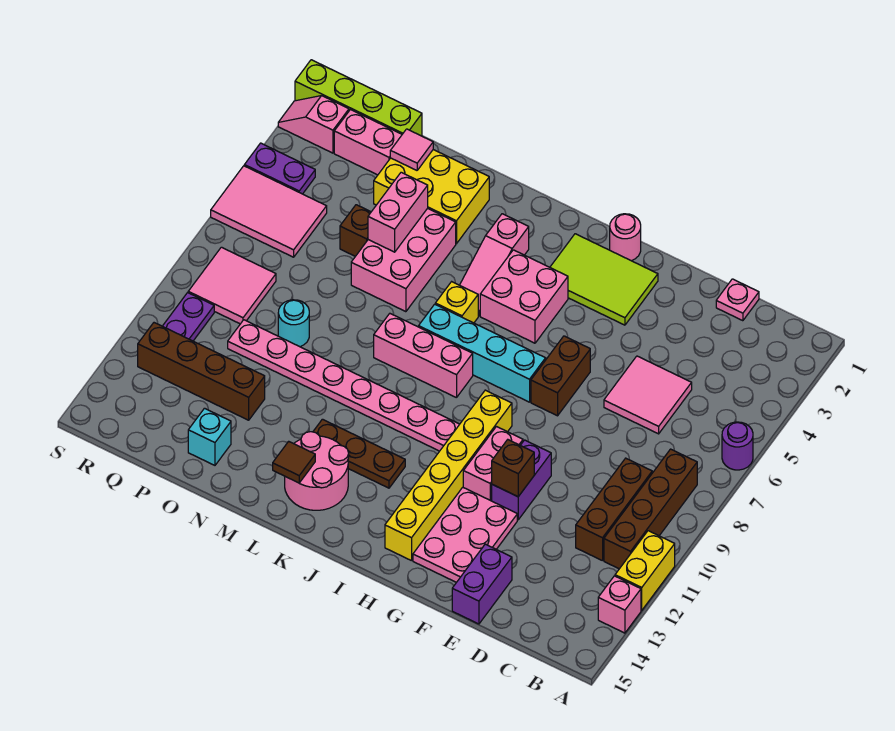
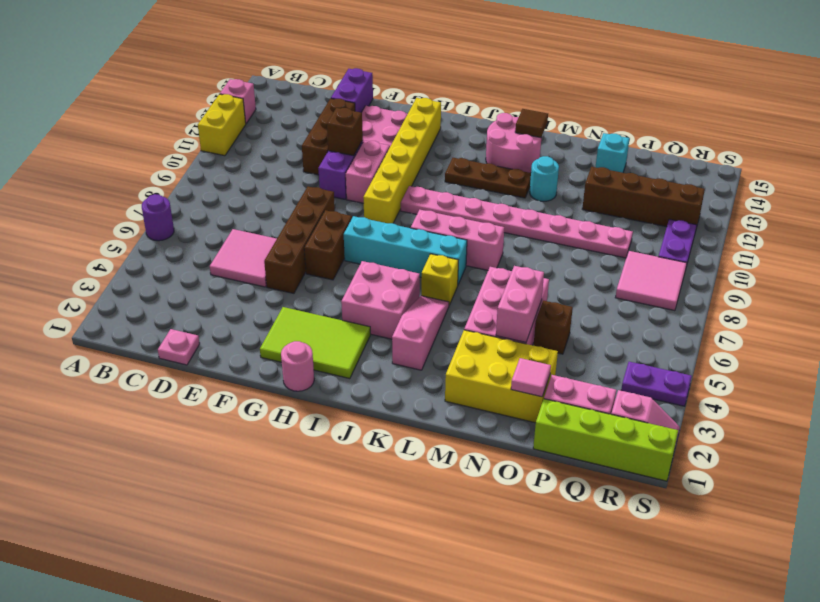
brown brick B8:B11 level 1 -> brown brick F5:F8 level 1
brown brick C9:C11 level 1 -> brown brick E11:E13 level 1
cyan round brick O9 level 1 -> cyan round brick M12 level 1
pink tile Q5:S6 level 1 -> none

